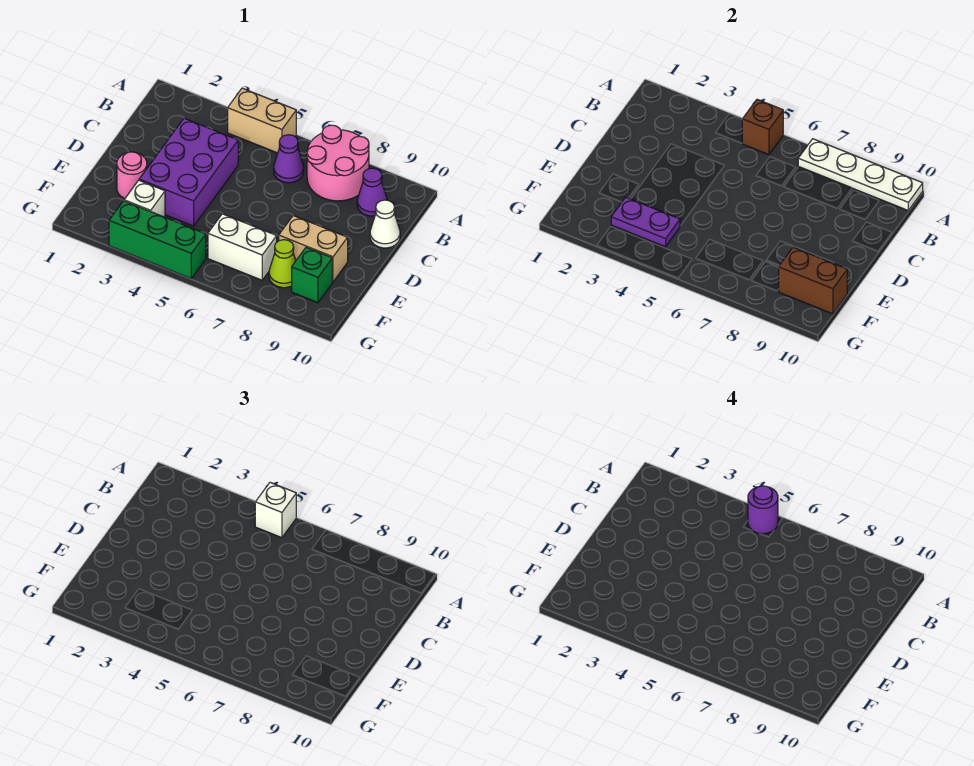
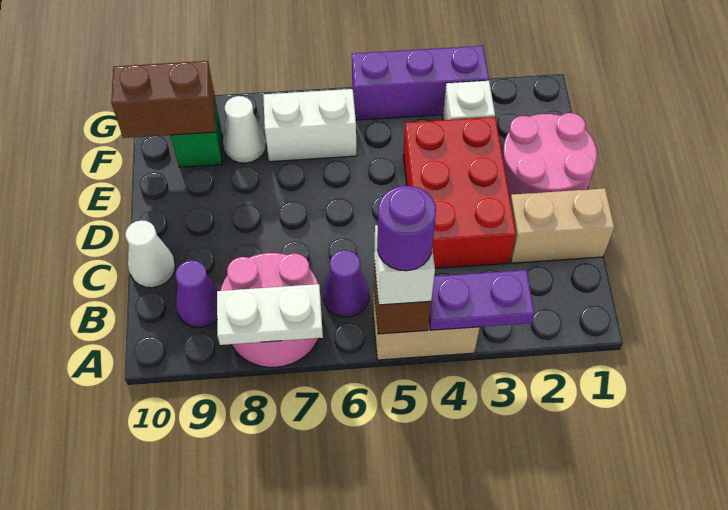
white plate A7:A10 level 2 -> white plate A7:A8 level 2
purple brick C3:E4 level 1 -> red brick C3:E4 level 1
pink round brick E2 level 1 -> pink round brick D1:E2 level 1
tan brick E8:E9 level 1 -> tan brick C1:C2 level 1
purple plate F3:F4 level 2 -> purple plate A3:A4 level 2
lime cone F8 level 1 -> white cone F8 level 1
green brick G3:G5 level 1 -> purple brick G3:G5 level 1

